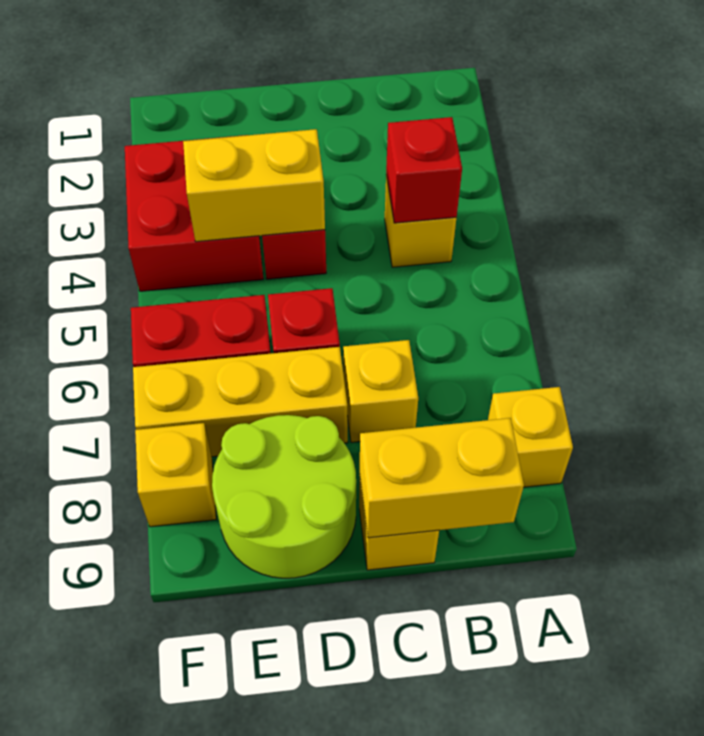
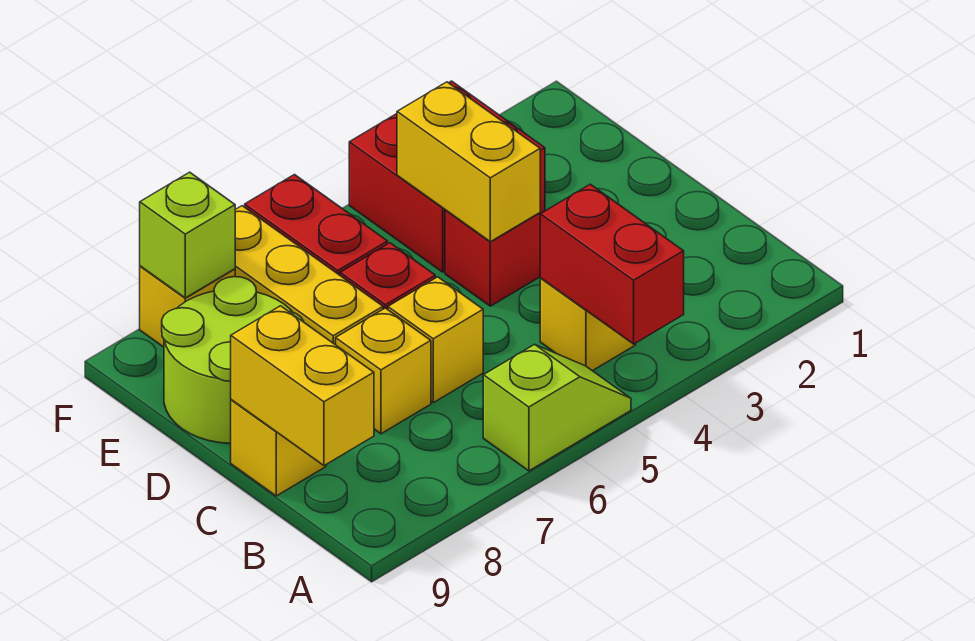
none -> lime slope A5:A6 level 1 top 6
yellow brick A8 level 1 -> yellow brick C6 level 1
red brick B4 level 2 -> red brick A4:B4 level 2
none -> lime brick F8 level 2

